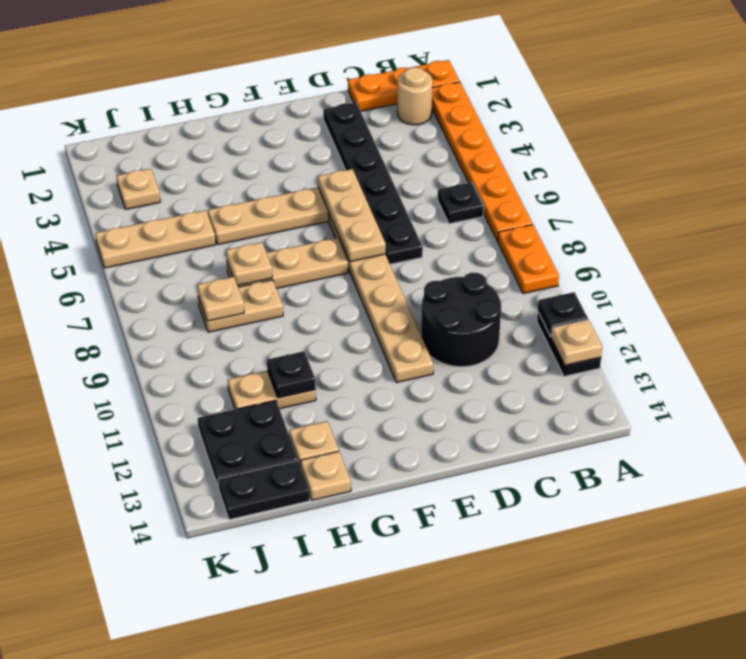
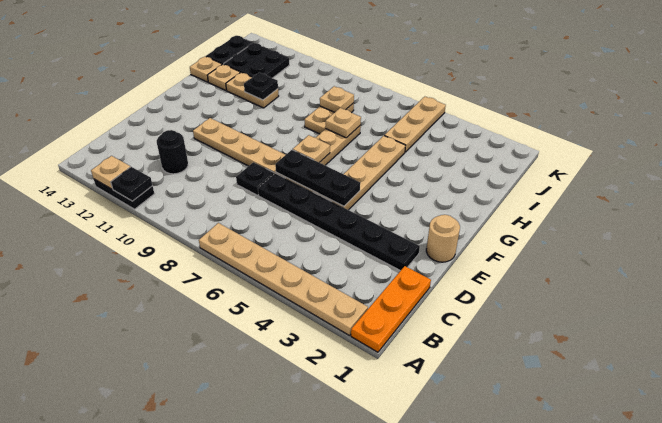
orange plate A2:A7 level 1 -> tan plate A2:A7 level 1
orange plate A8:A9 level 1 -> none
tan round brick B2 level 1 -> tan round brick E1 level 1
black plate B6 level 1 -> black plate D8 level 1
black round brick C10:D11 level 1 -> black round brick C11 level 1
tan plate E5:E7 level 2 -> black plate E5:E7 level 2
tan plate H11:I11 level 1 -> tan plate H11:H12 level 1
tan plate J3 level 1 -> tan plate F7 level 2

